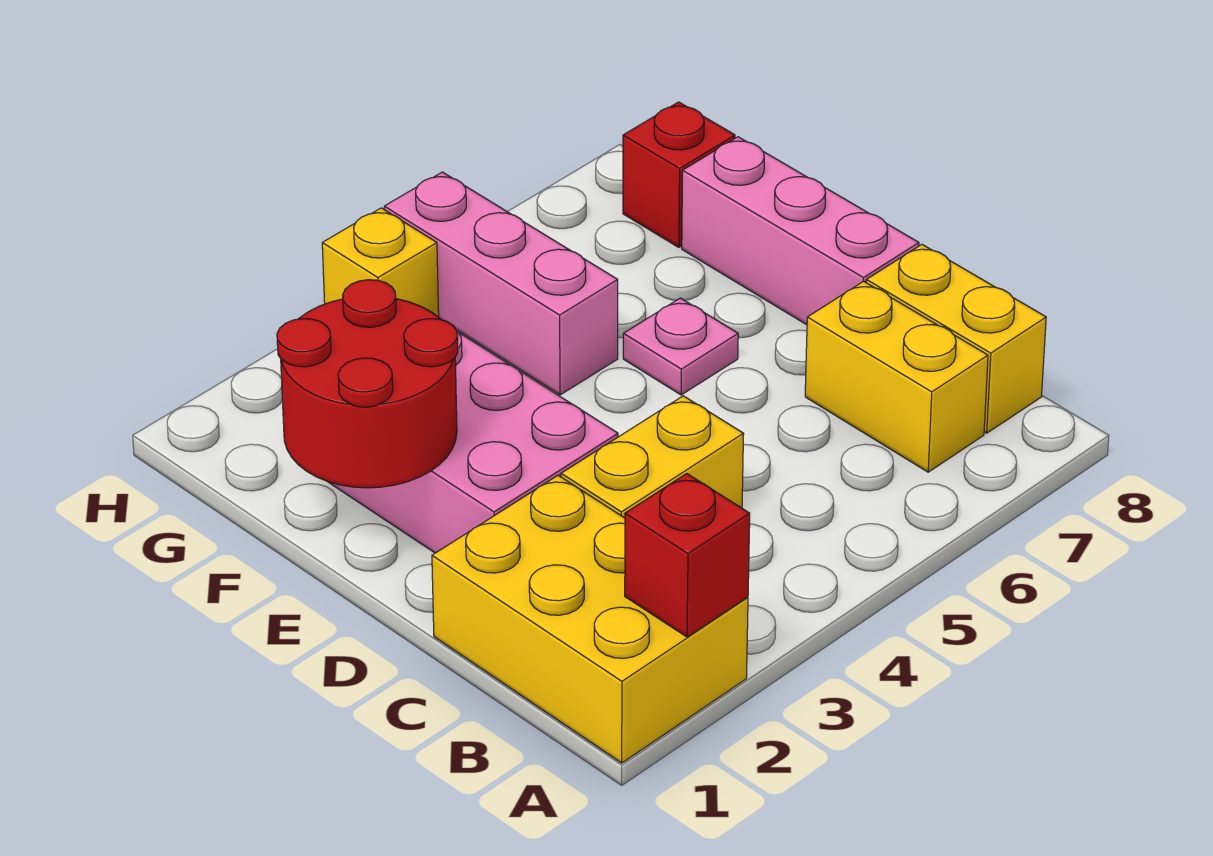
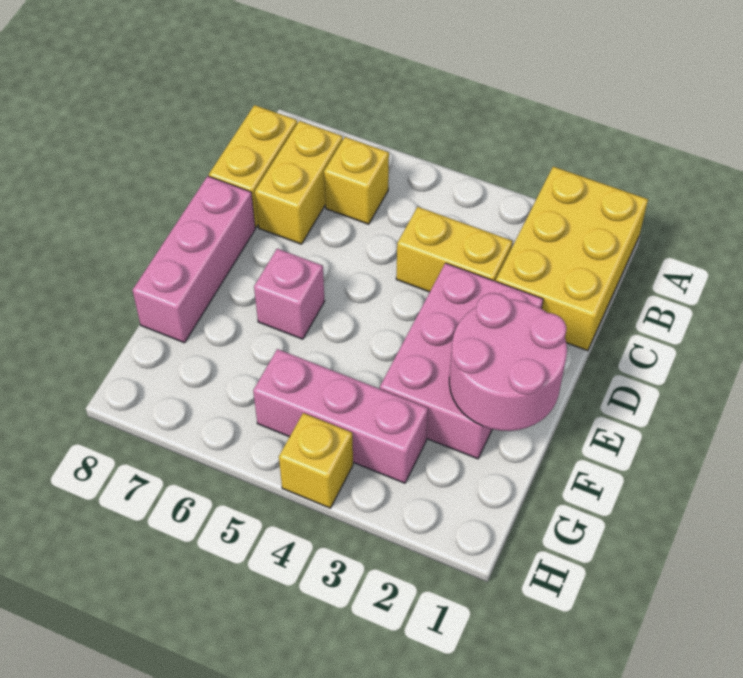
red brick A2 level 2 -> none
none -> yellow brick B6 level 1
red round brick E1:F2 level 2 -> pink round brick E1:F2 level 2
pink plate E6 level 1 -> pink brick E6 level 1
pink brick F5:H5 level 1 -> pink brick G3:G5 level 1
red brick G8 level 1 -> none

